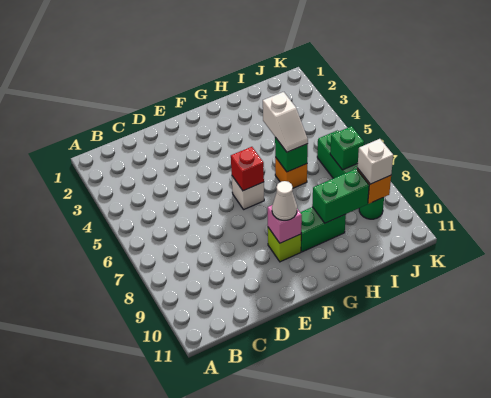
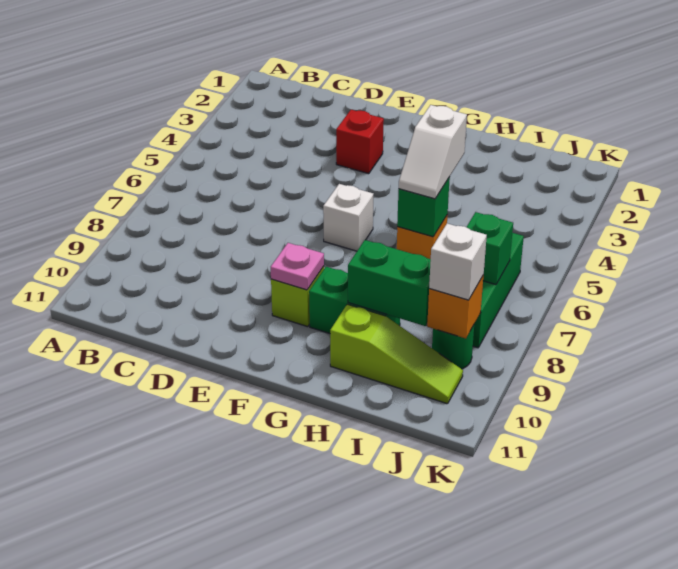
red brick F6 level 2 -> red brick E3 level 1
pink brick F9 level 2 -> pink plate F9 level 2
white cone F9 level 3 -> none
none -> lime slope H10:J10 level 1 top H

